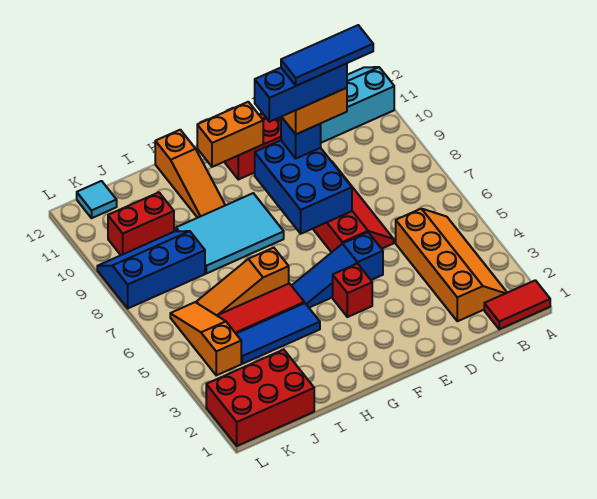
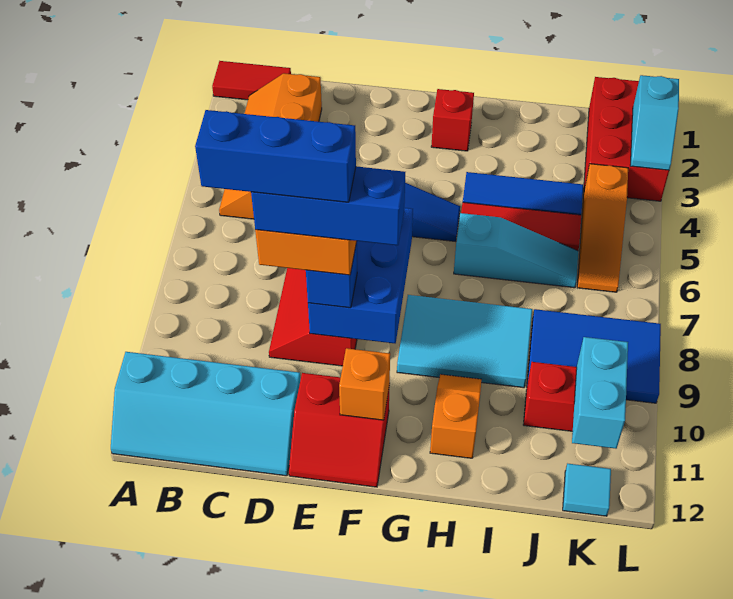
blue tile C9:E9 level 6 -> blue brick C9:E9 level 6
red brick F4 level 1 -> red brick G2 level 1
orange brick F11:G11 level 2 -> orange brick F11 level 2
orange slope H6:J6 level 1 top H -> cyan slope H6:J6 level 1 top H
orange slope H10:H12 level 1 top 12 -> orange slope H10:H11 level 1 top 11
red brick J1:L2 level 1 -> red brick K1:L3 level 1
blue slope J8:L9 level 1 top 8 -> blue tile J8:L9 level 1
none -> cyan brick K10:K11 level 2
none -> cyan slope L2:L3 level 2 top 2

